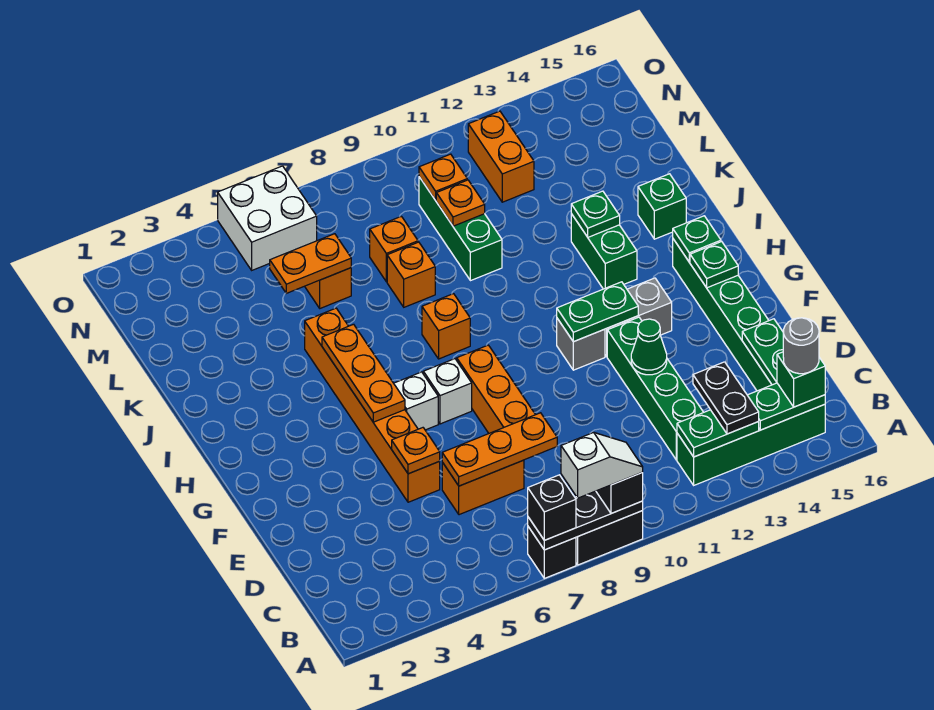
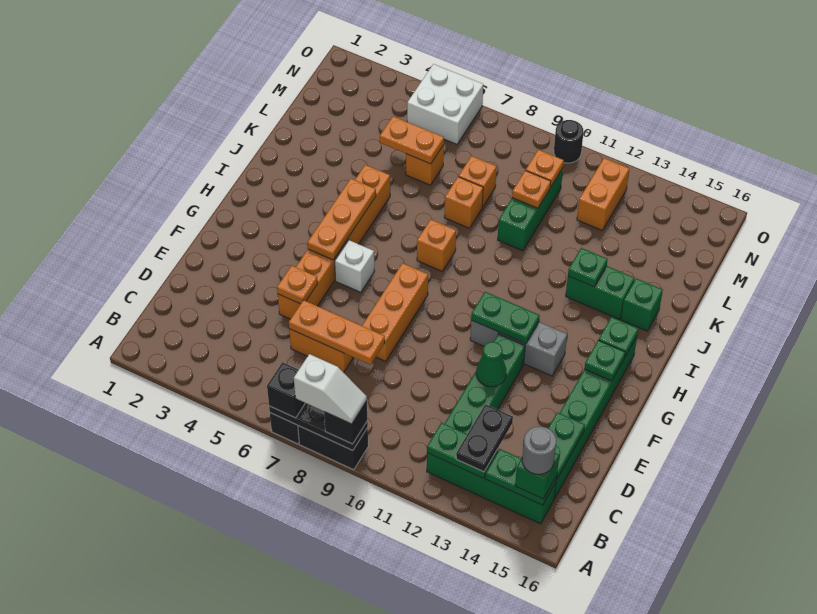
white brick G7 level 1 -> none
green brick I13:J13 level 1 -> green brick J13:J14 level 1
none -> black round brick O10 level 1

